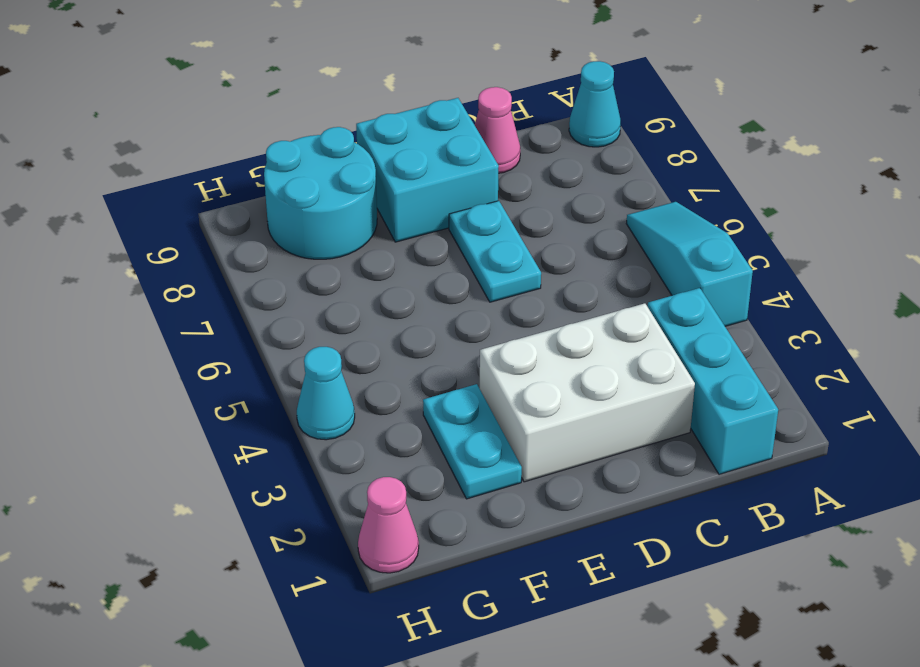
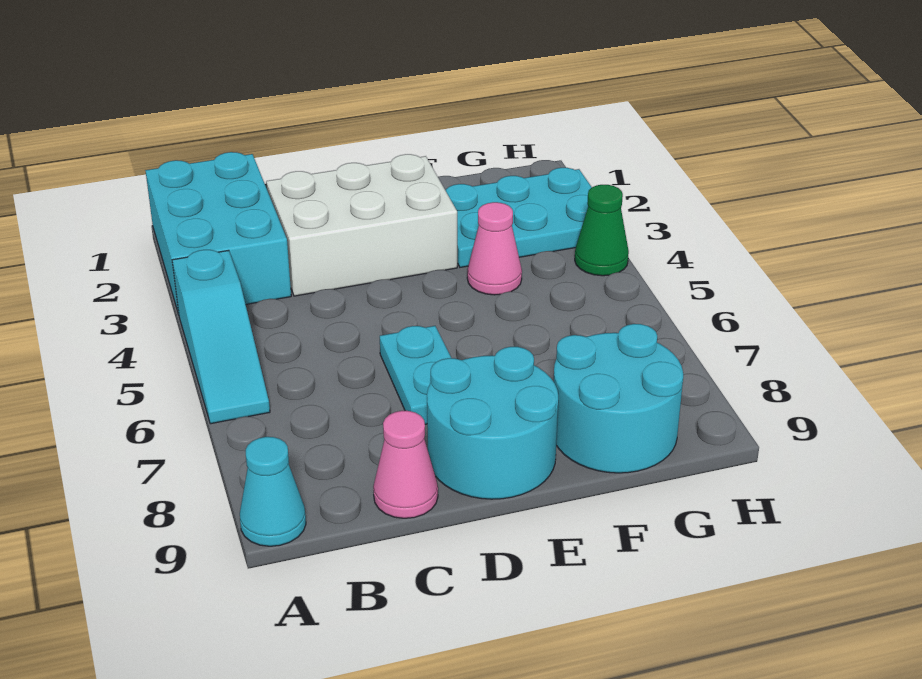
cyan brick B1:B3 level 1 -> cyan brick A1:B3 level 1
cyan brick D8:E9 level 1 -> cyan round brick D8:E9 level 1
cyan plate F2:F3 level 1 -> cyan plate F2:H3 level 1
pink cone H1 level 1 -> pink cone F4 level 1
cyan cone H4 level 1 -> green cone H4 level 1

